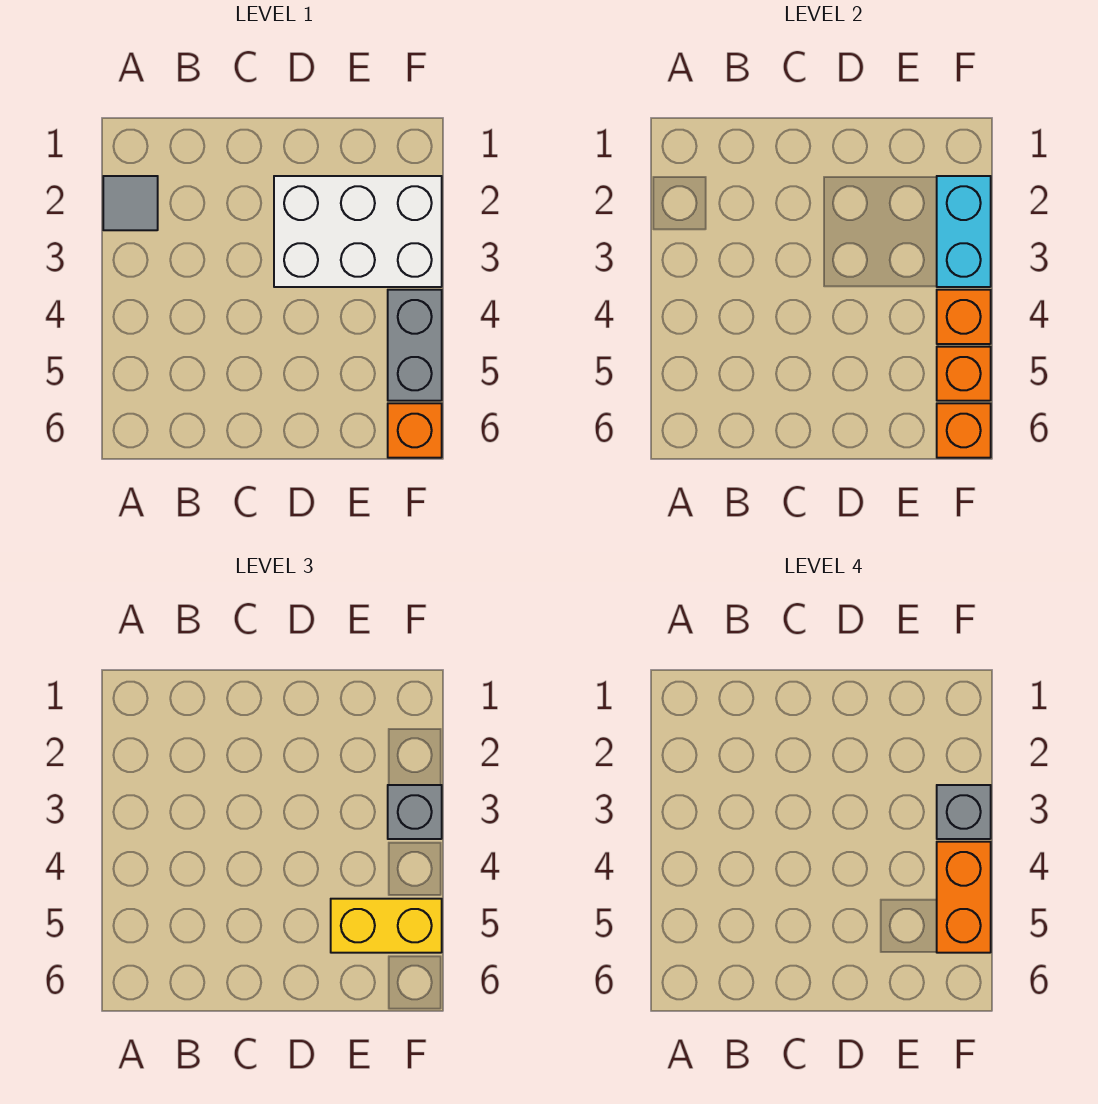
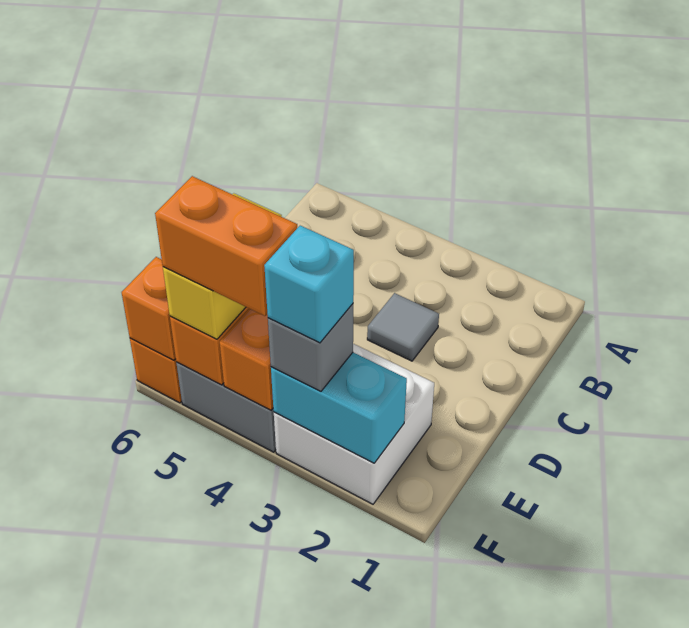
grey tile A2 level 1 -> grey tile C3 level 1
white brick D2:F3 level 1 -> white brick E2:F3 level 1
grey brick F3 level 4 -> cyan brick F3 level 4

